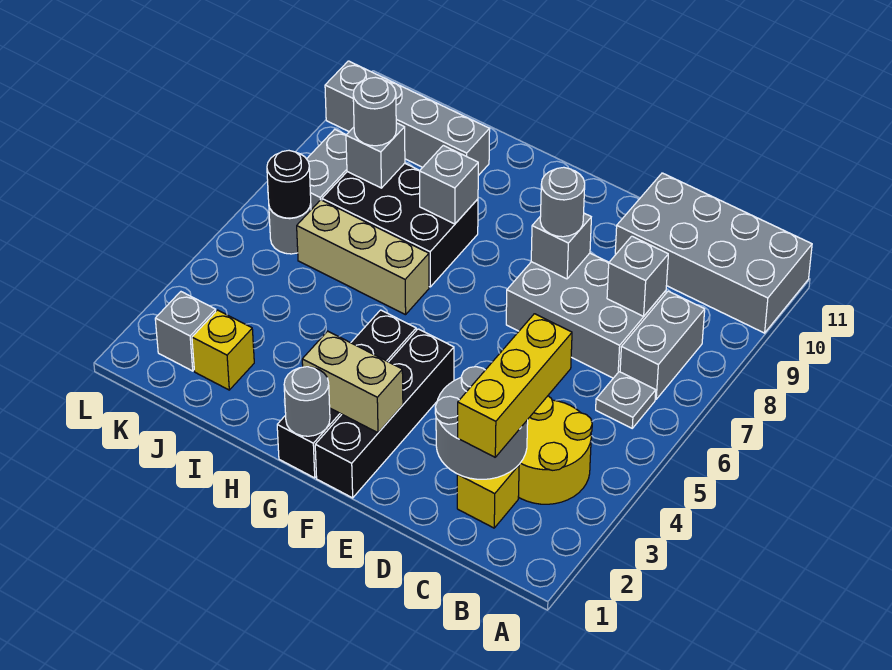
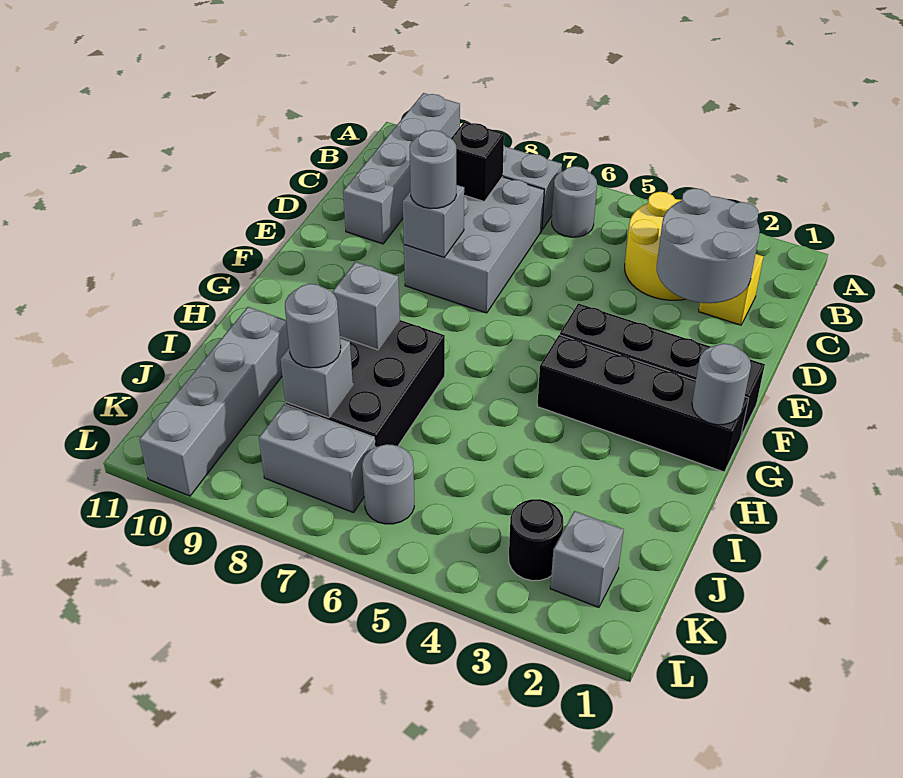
grey brick A10:D11 level 1 -> grey brick A10:D10 level 1
grey plate B6 level 1 -> grey round brick B6 level 1
yellow brick C2:C4 level 3 -> none
grey brick C8 level 2 -> black brick C8 level 2
tan brick F2:G2 level 2 -> none
tan brick H6:J6 level 1 -> none
yellow brick J2 level 1 -> none
black round brick K6 level 2 -> black round brick K3 level 1

